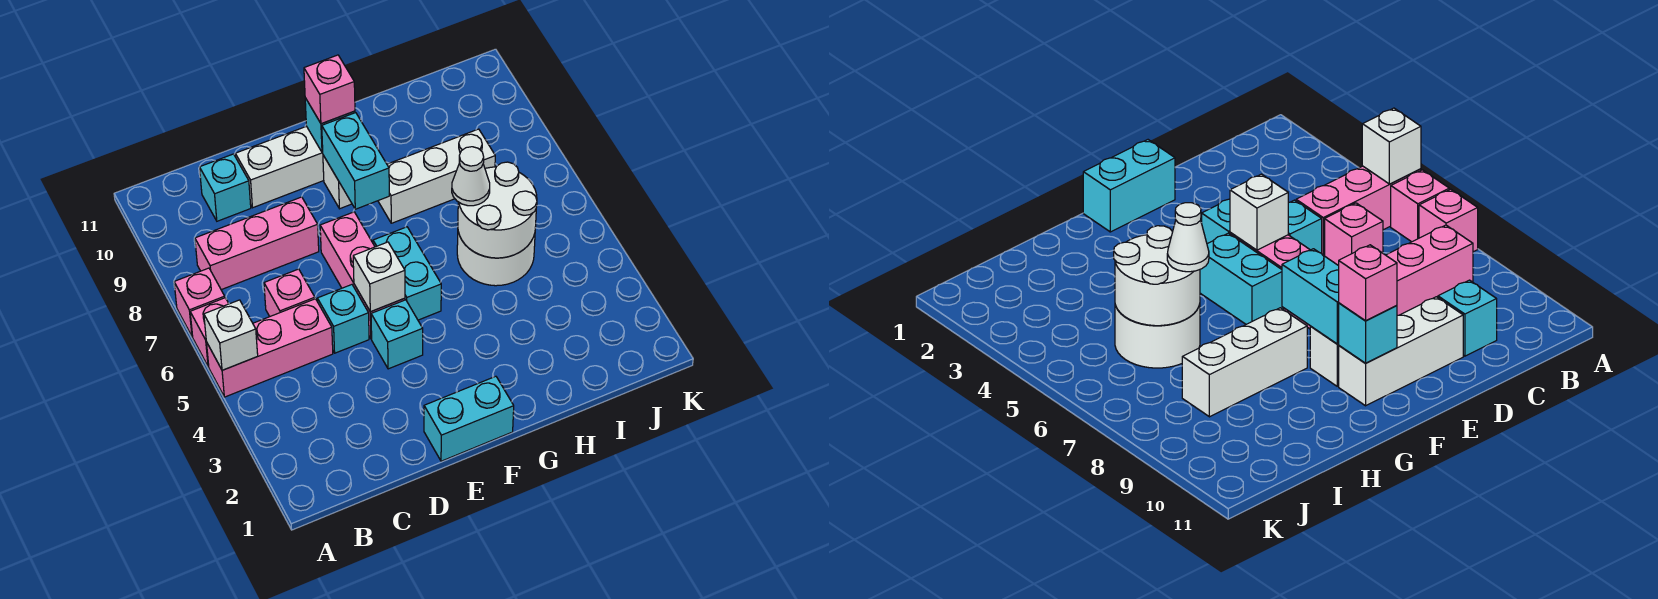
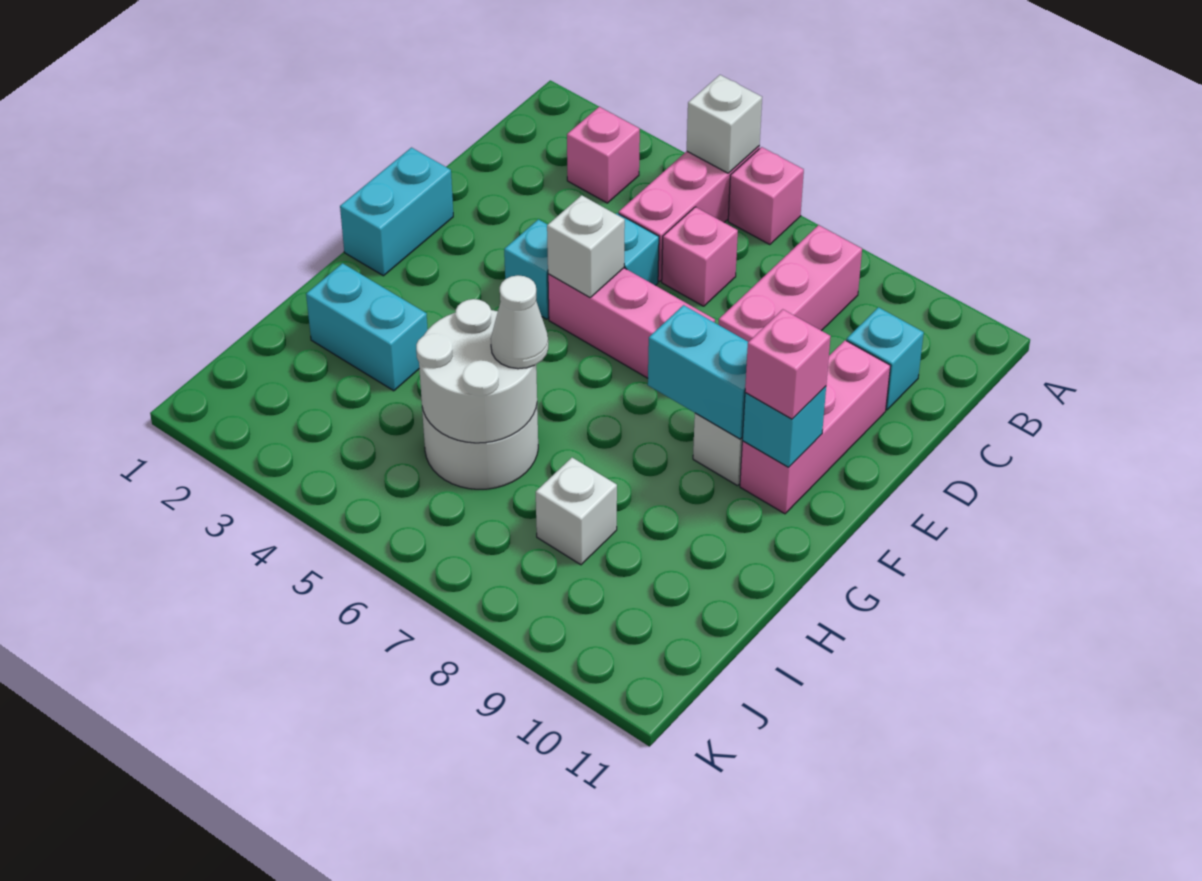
pink brick A7 level 1 -> pink brick B3 level 1
white brick D10:F10 level 1 -> pink brick D10:F10 level 1
cyan brick F5:F6 level 1 -> cyan brick H2:H3 level 1
white brick G8:I8 level 1 -> white brick I8 level 1

